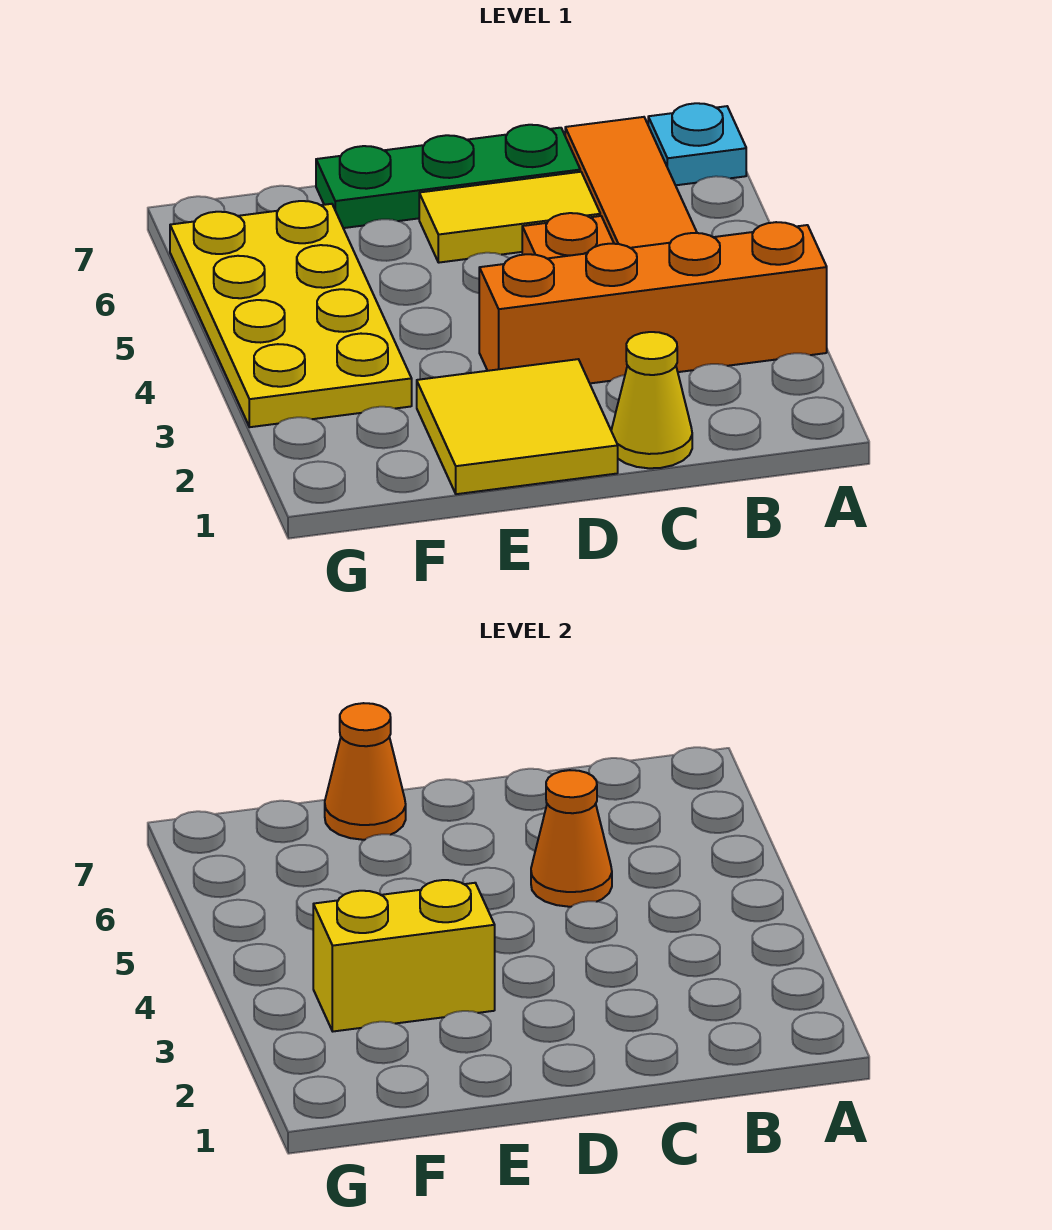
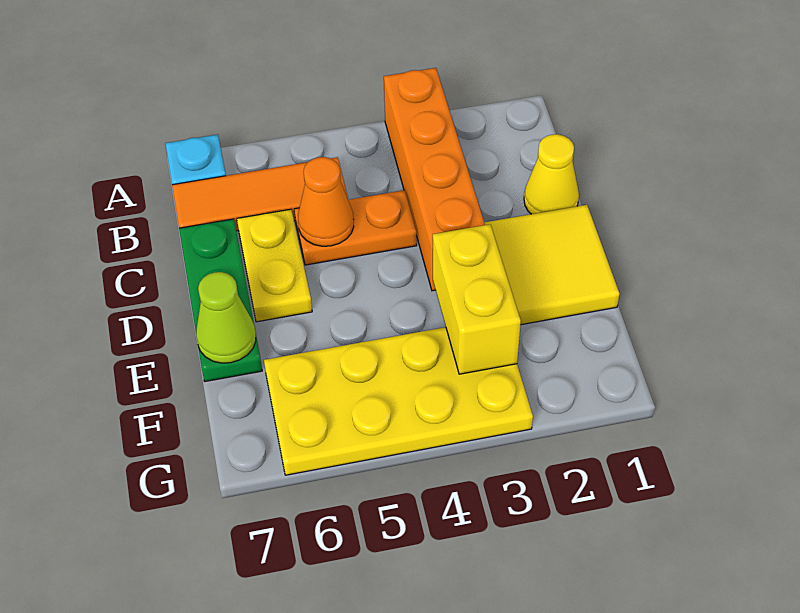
yellow tile C6:D6 level 1 -> yellow plate C6:D6 level 1
orange cone E7 level 2 -> lime cone E7 level 2

